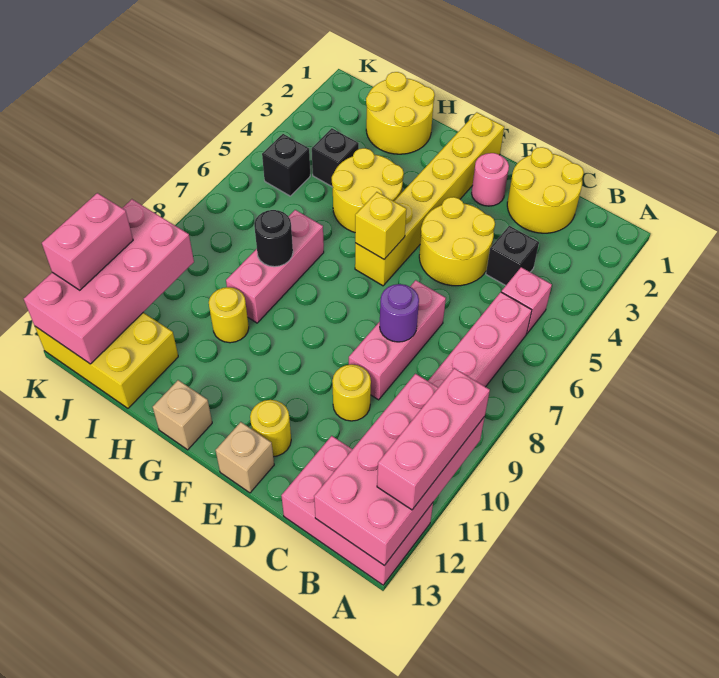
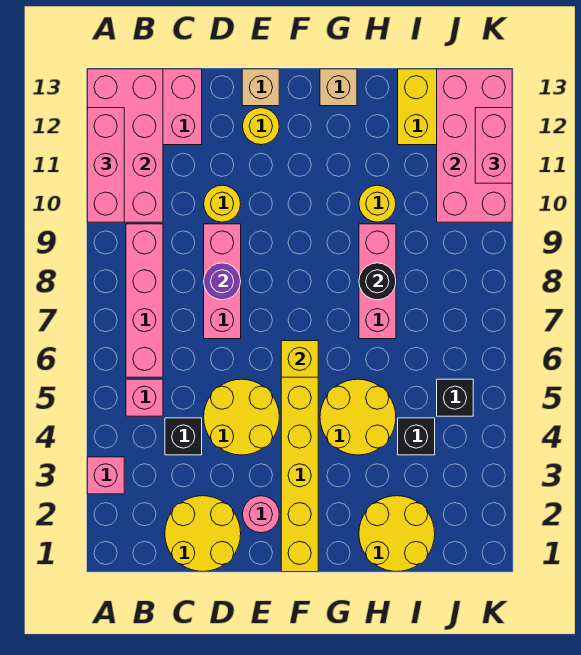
none -> pink brick A3 level 1

